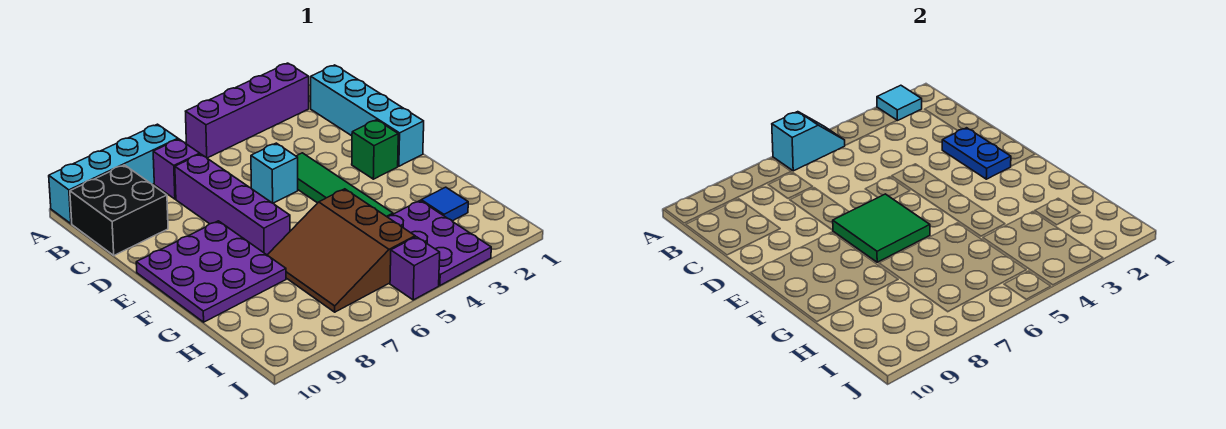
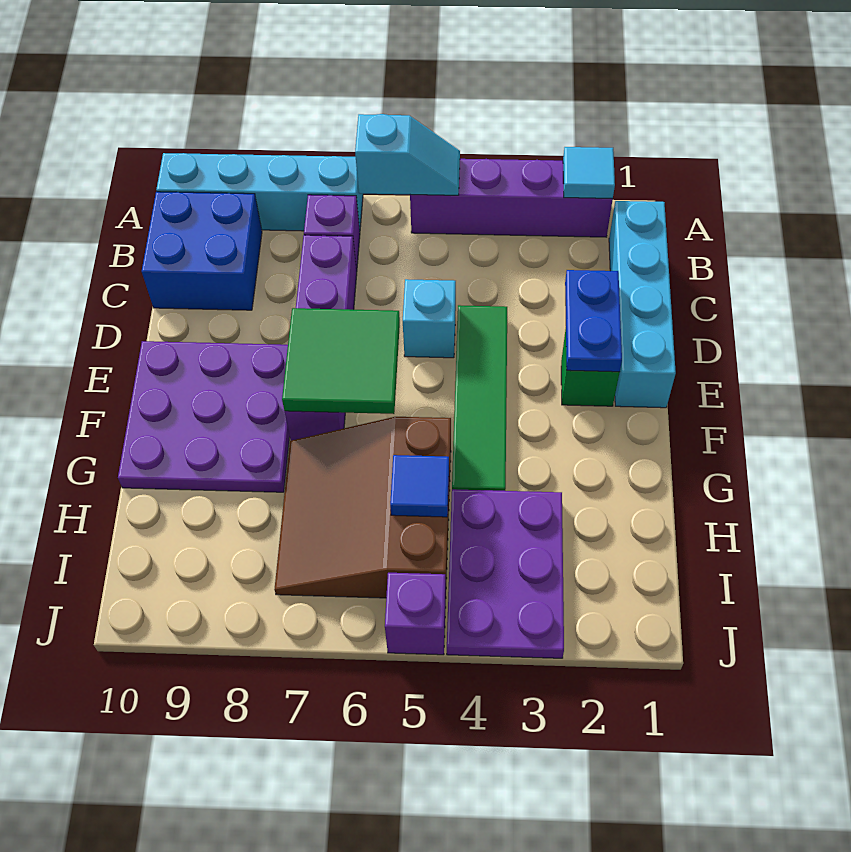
black brick B9:C10 level 1 -> blue brick B9:C10 level 1
blue tile H2 level 1 -> blue tile H5 level 2

